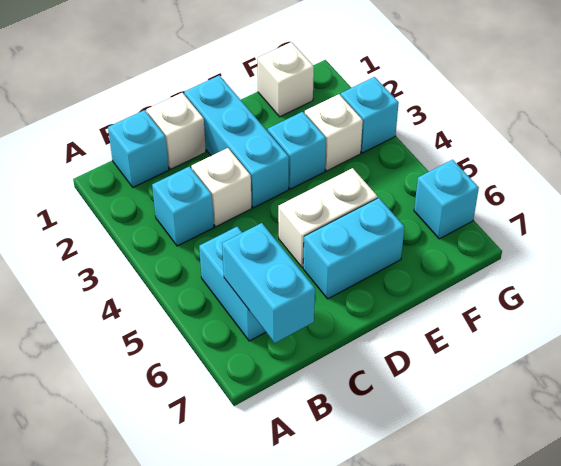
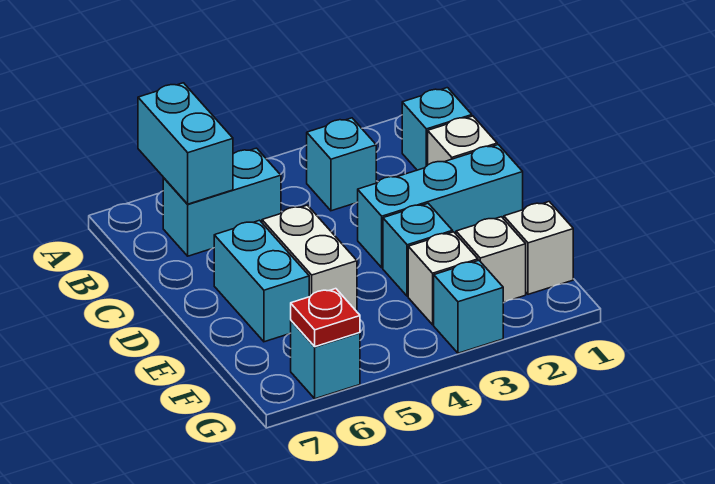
cyan brick B6:B7 level 2 -> cyan brick A6:B6 level 2
white brick C3 level 1 -> white brick F2 level 1
none -> red plate G6 level 2

